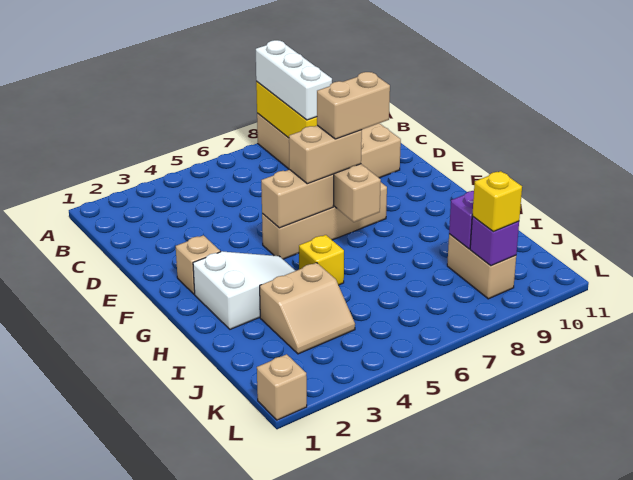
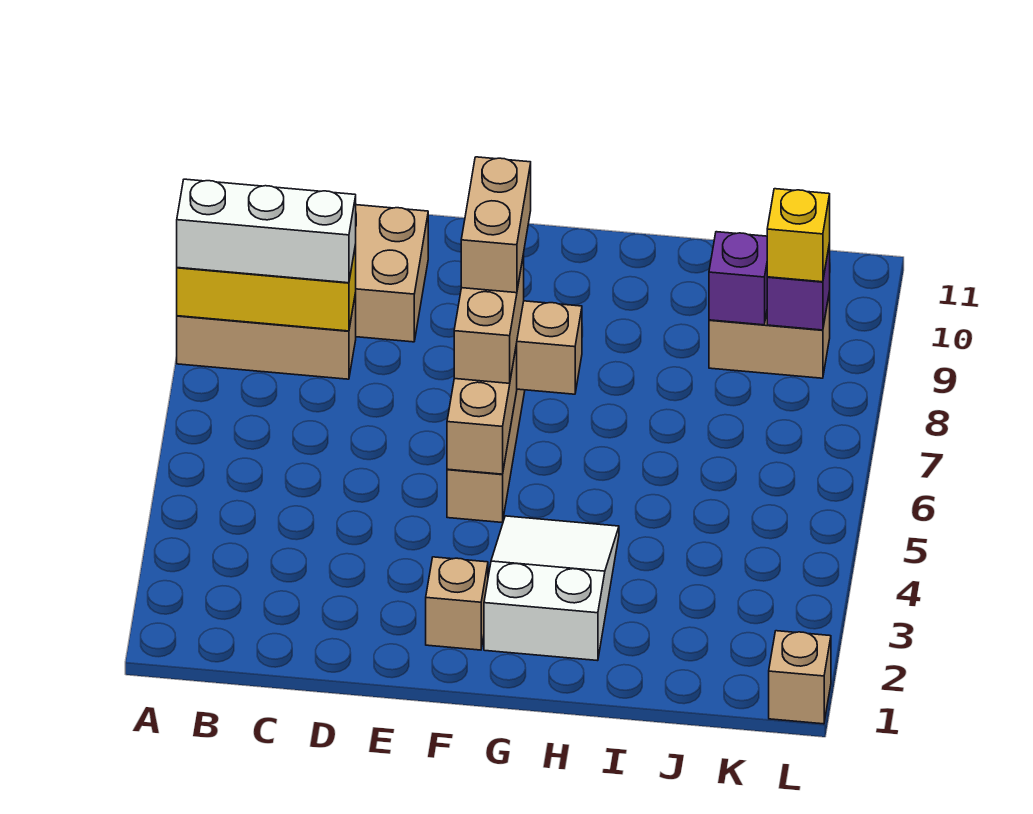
yellow brick H5 level 1 -> none
tan slope I3:J4 level 1 top I -> none

